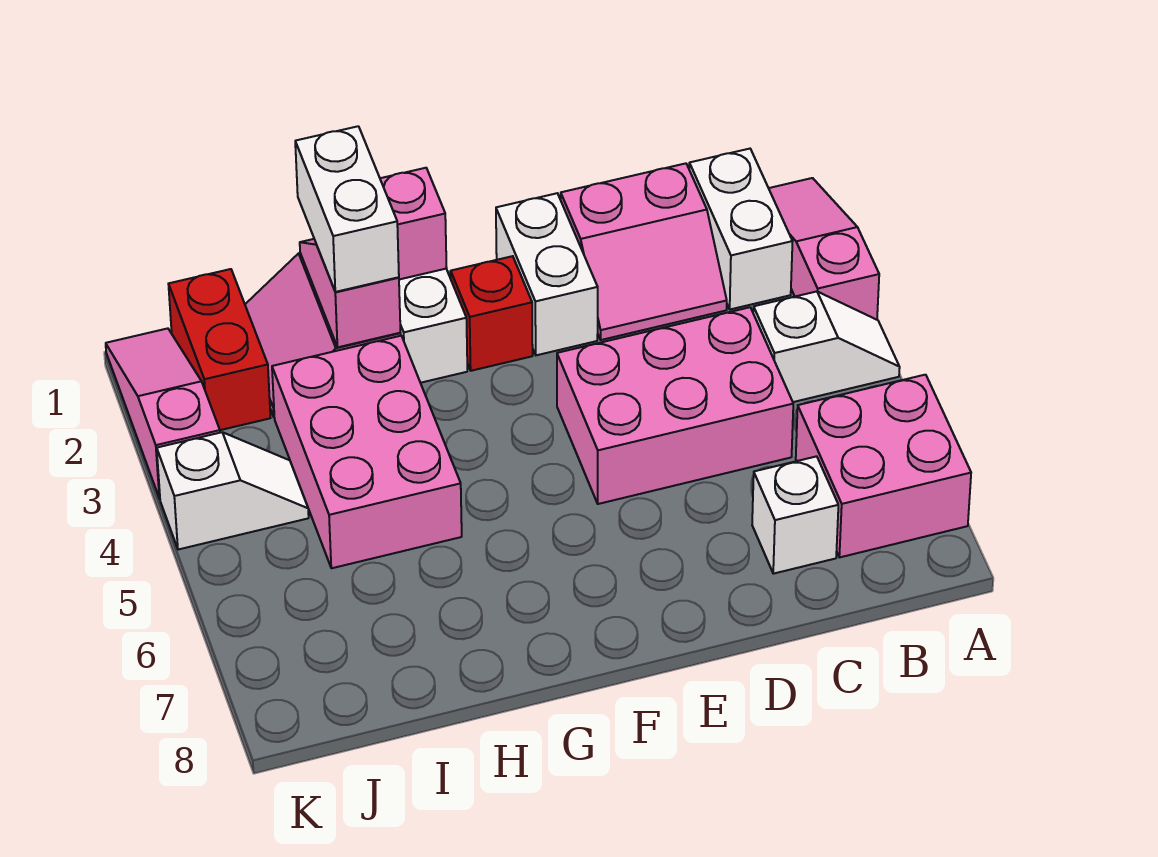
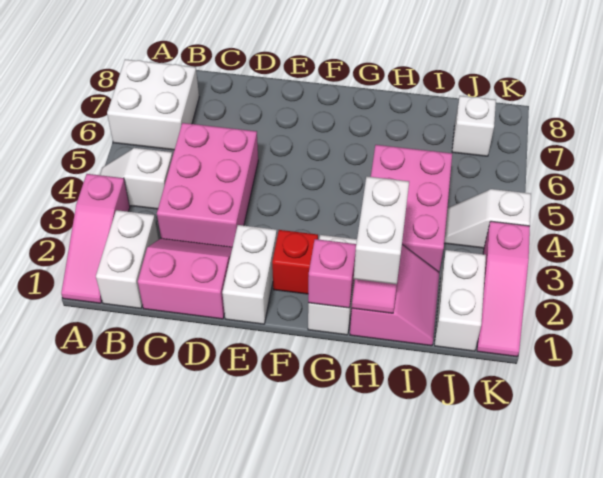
pink brick A6:B7 level 1 -> white brick A6:B7 level 1
pink brick C4:E5 level 1 -> pink brick C3:D5 level 1
white brick C7 level 1 -> white brick J7 level 1
red brick J1:J2 level 1 -> white brick J1:J2 level 1

